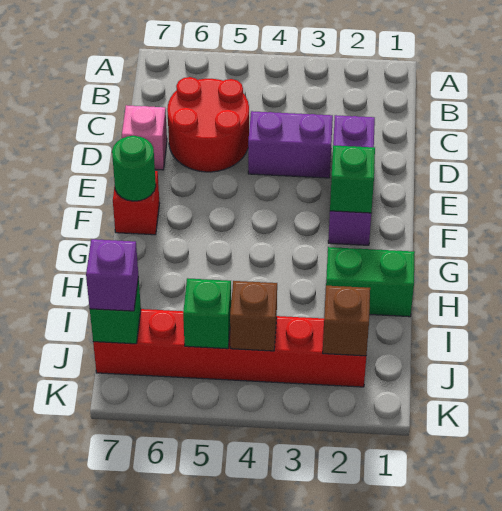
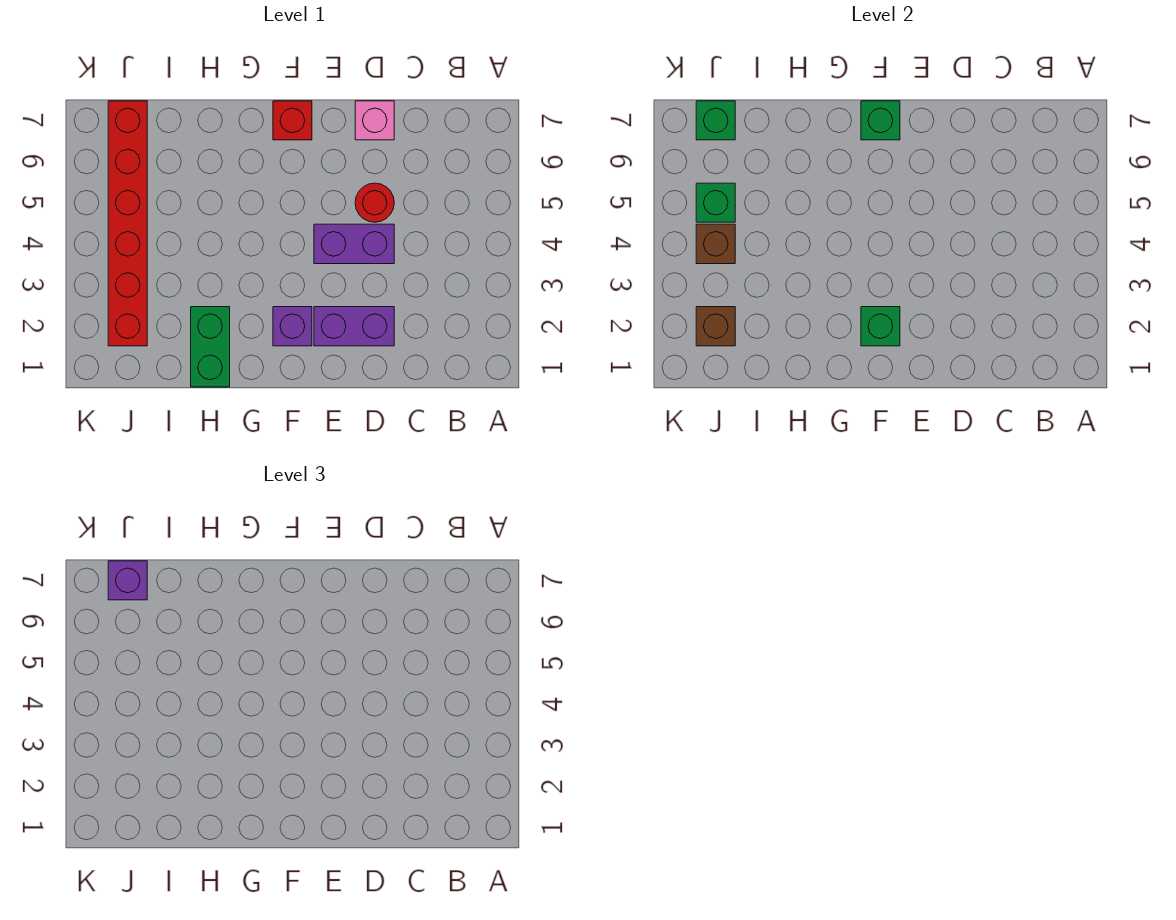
red round brick C5:D6 level 1 -> red round brick D5 level 1
purple brick D3:D4 level 1 -> purple brick D4:E4 level 1
green round brick F7 level 2 -> green brick F7 level 2

